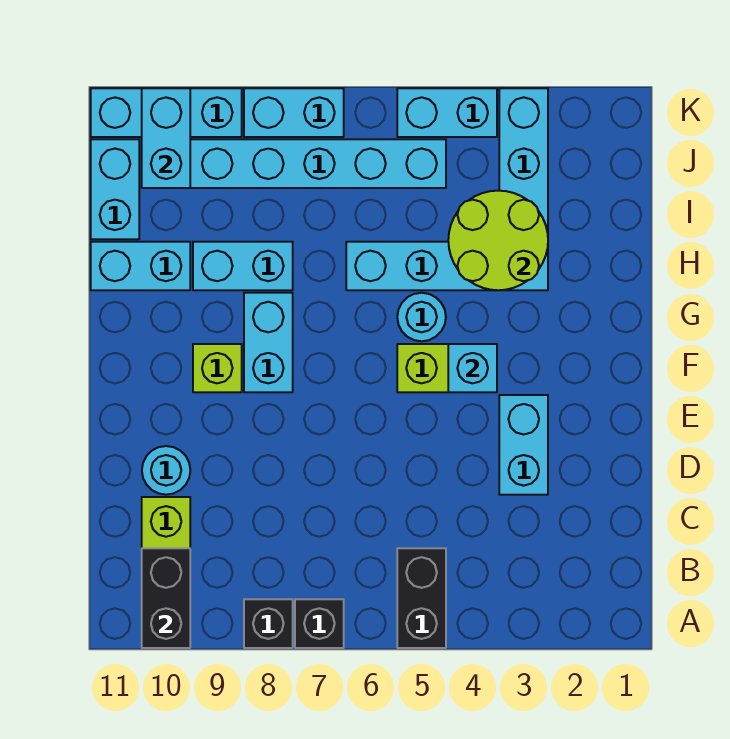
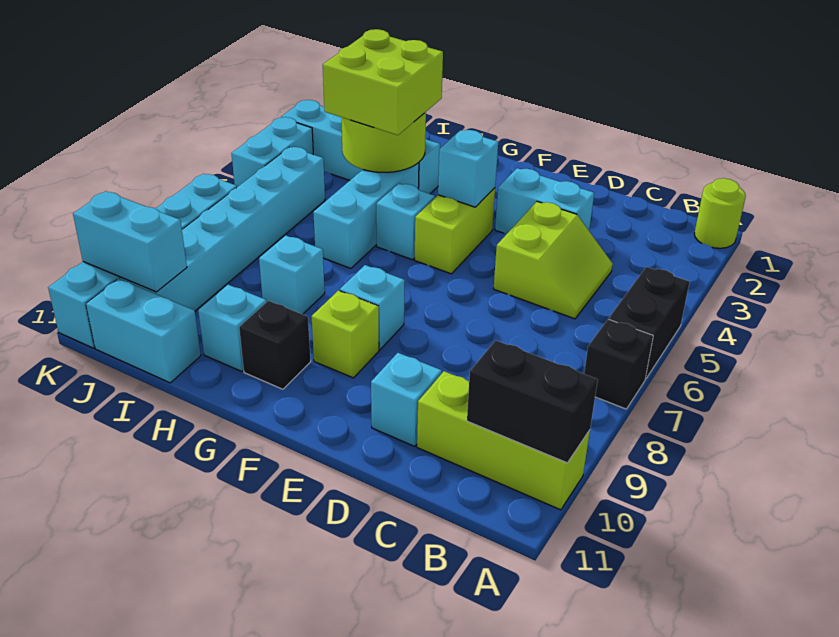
none -> lime round brick A1 level 1
black brick A5:B5 level 1 -> black brick A5:A6 level 1
black brick A8 level 1 -> black brick G10 level 1
none -> lime slope C4:D5 level 1 top D
cyan round brick D10 level 1 -> cyan brick D10 level 1
cyan brick F8:G8 level 1 -> cyan brick F8 level 1
cyan round brick G5 level 1 -> cyan brick G5 level 1
none -> lime brick H3:I4 level 3
cyan brick H8:H9 level 1 -> cyan brick H8 level 1
cyan brick H10:H11 level 1 -> cyan brick H10 level 1

